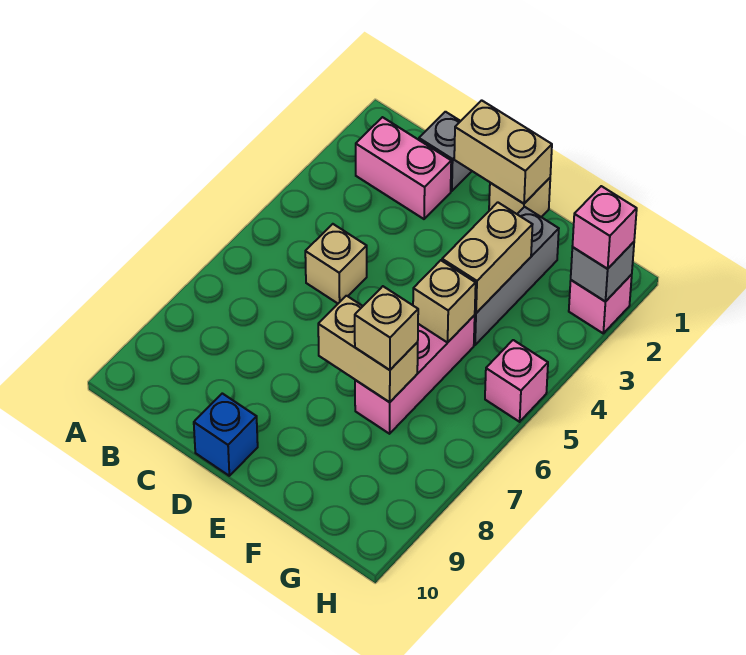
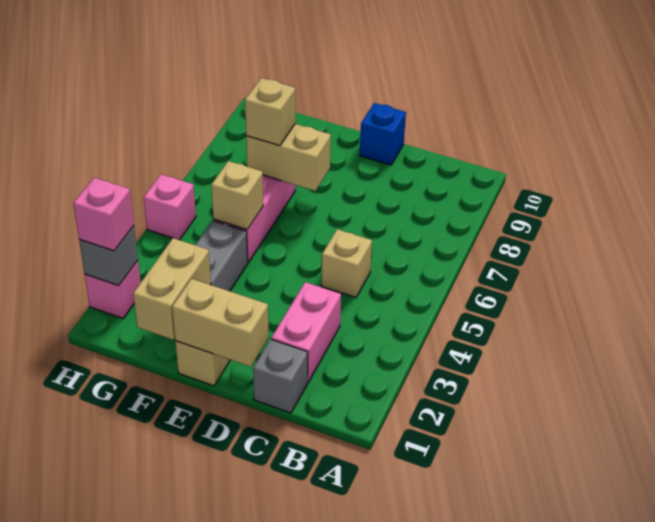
pink brick B2:C2 level 1 -> pink brick C2:C3 level 1
tan brick F3:F4 level 2 -> tan brick F1:F2 level 2

